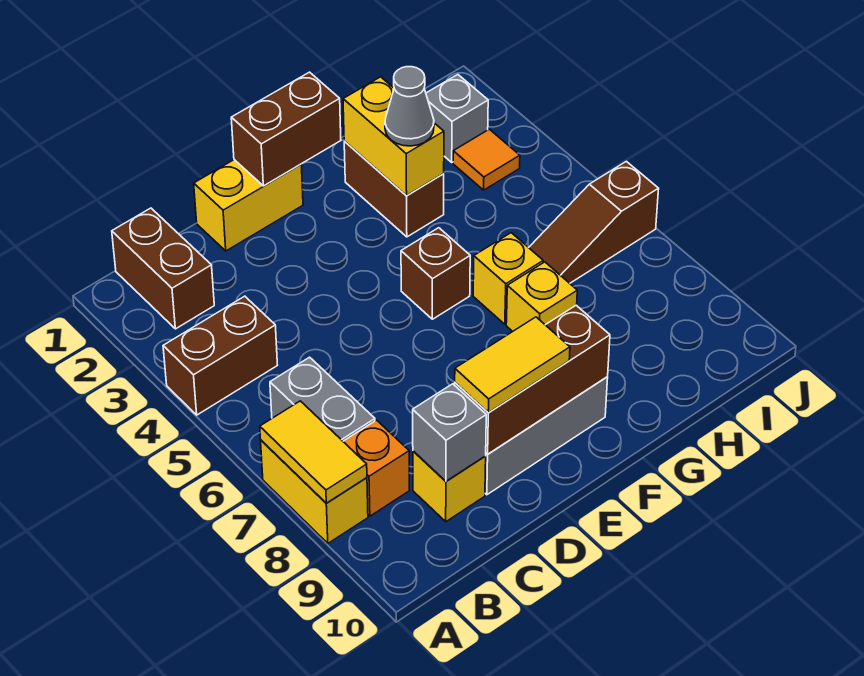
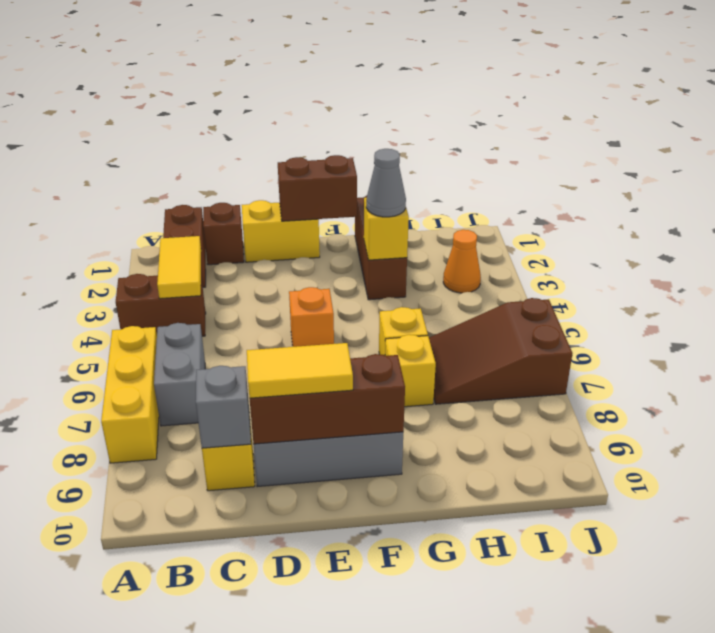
yellow brick A7:A8 level 1 -> yellow brick A6:A8 level 1
yellow tile A7:A8 level 2 -> yellow tile B3:B4 level 2
orange brick B8 level 1 -> orange brick E5 level 1
brown brick F5 level 1 -> brown brick C1 level 1
brown brick G2:G3 level 1 -> brown brick G1:G3 level 1
yellow brick G2:G3 level 2 -> yellow brick G3 level 2
brown slope H6:J6 level 1 top J -> brown slope H6:J7 level 1 top J
grey brick I2 level 1 -> none
orange tile I3 level 1 -> orange cone I3 level 1

